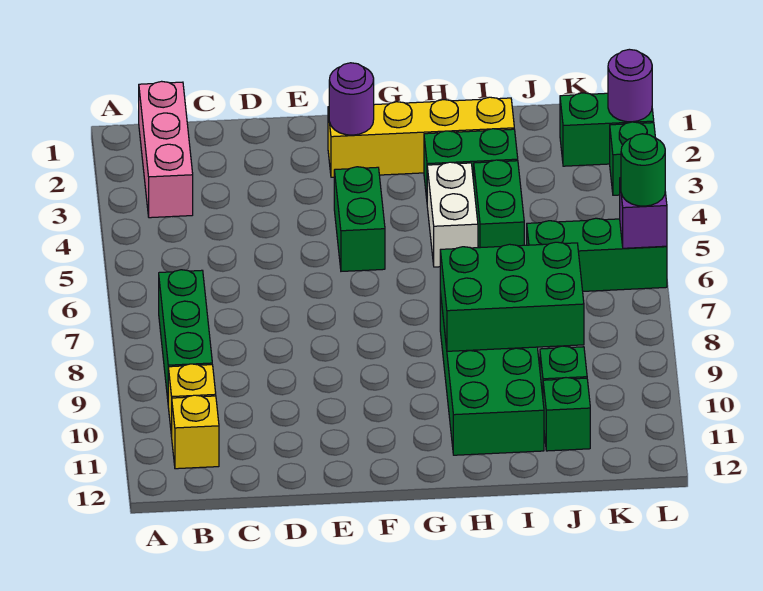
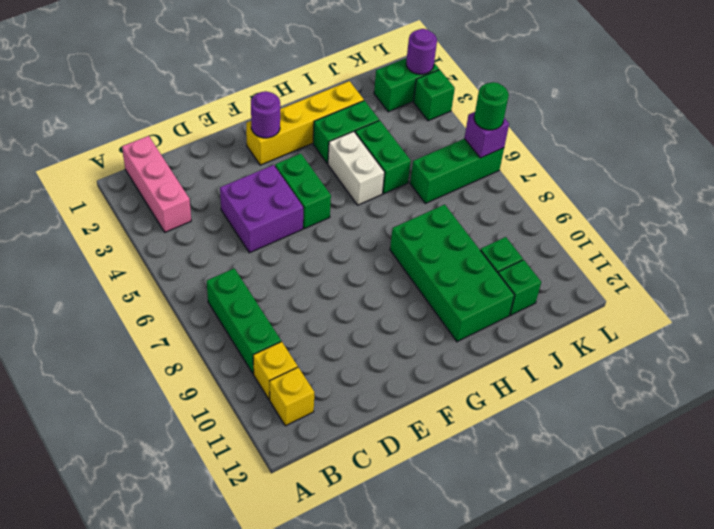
none -> purple brick D4:E5 level 1
green brick H8:J9 level 2 -> none

